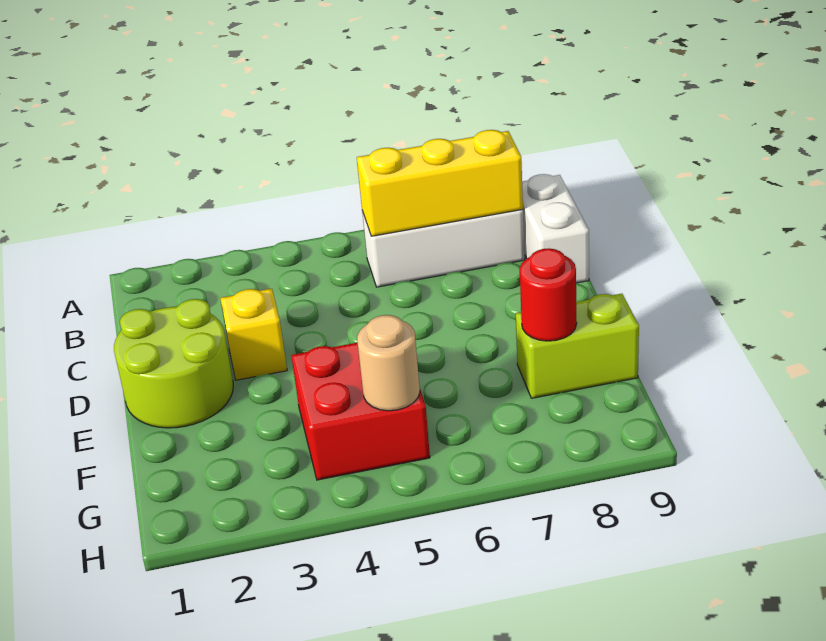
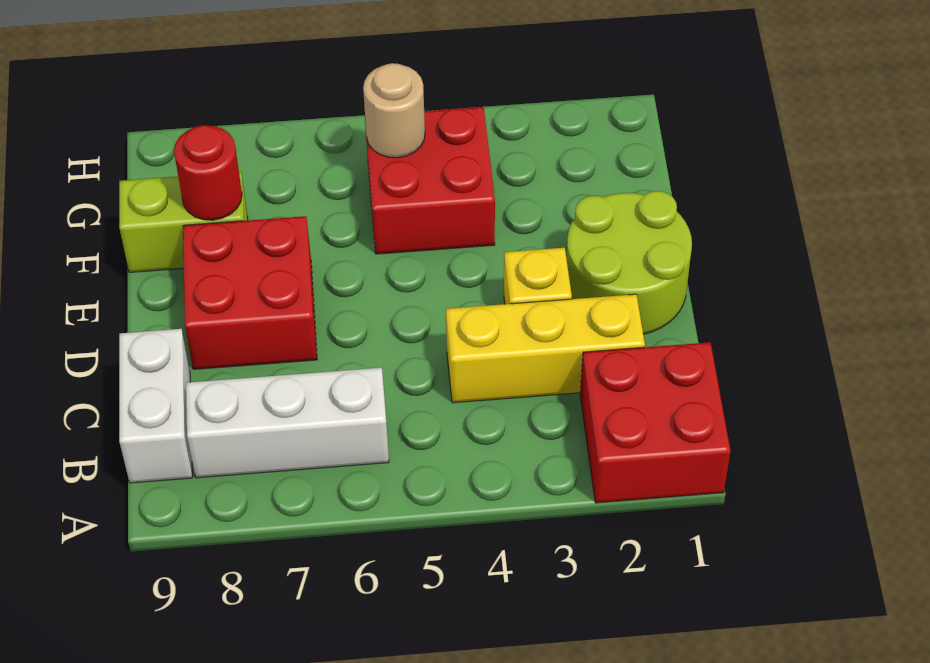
none -> red brick A1:B2 level 1
yellow brick B6:B8 level 2 -> yellow brick C2:C4 level 1
none -> red brick D7:E8 level 1

